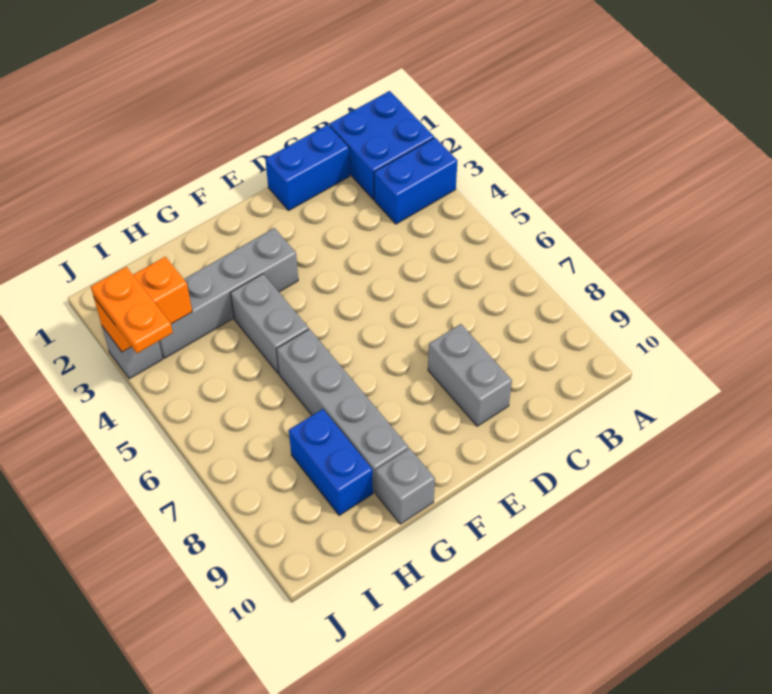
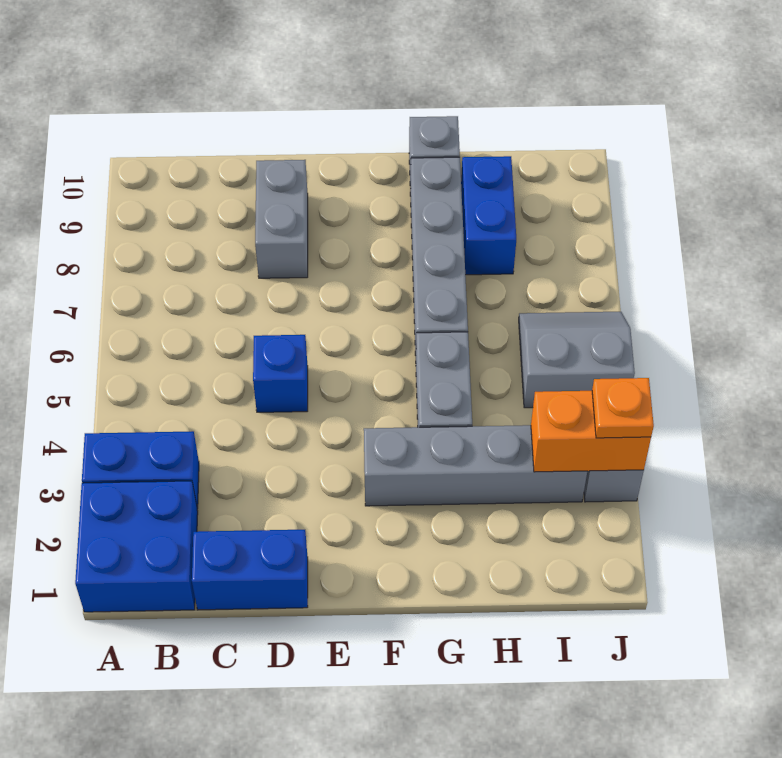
none -> blue brick D5 level 1
none -> grey slope I5:J6 level 1 top 5
orange plate J3:J4 level 3 -> orange plate J3 level 3

